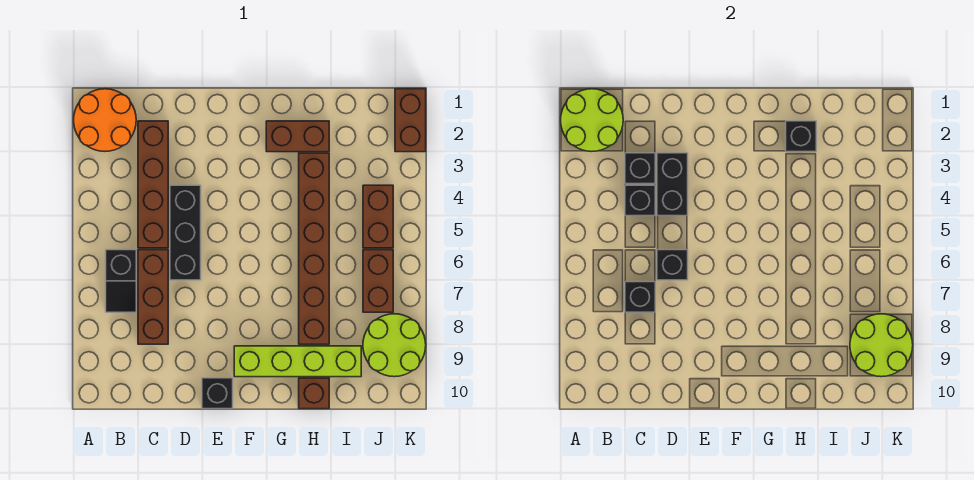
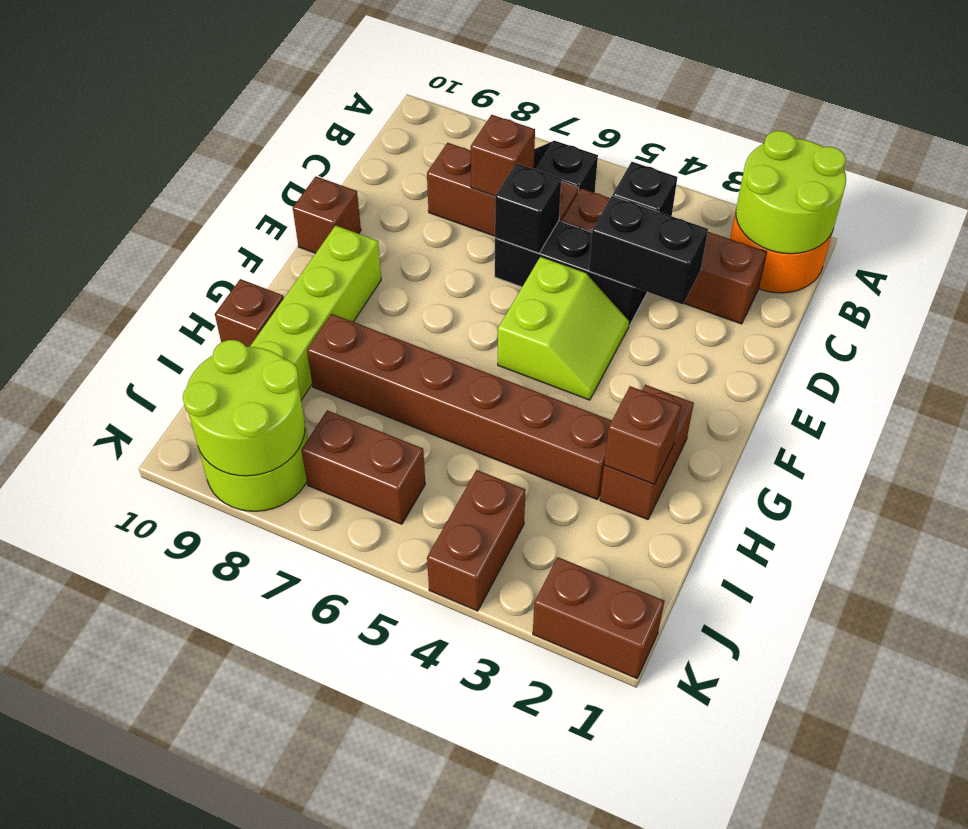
black brick C3 level 2 -> none
black brick C7 level 2 -> brown brick C7 level 2
none -> lime slope E4:F5 level 1 top 5
black brick E10 level 1 -> brown brick E10 level 1
black brick H2 level 2 -> brown brick H2 level 2
brown brick J4:J5 level 1 -> brown brick J4:K4 level 1

